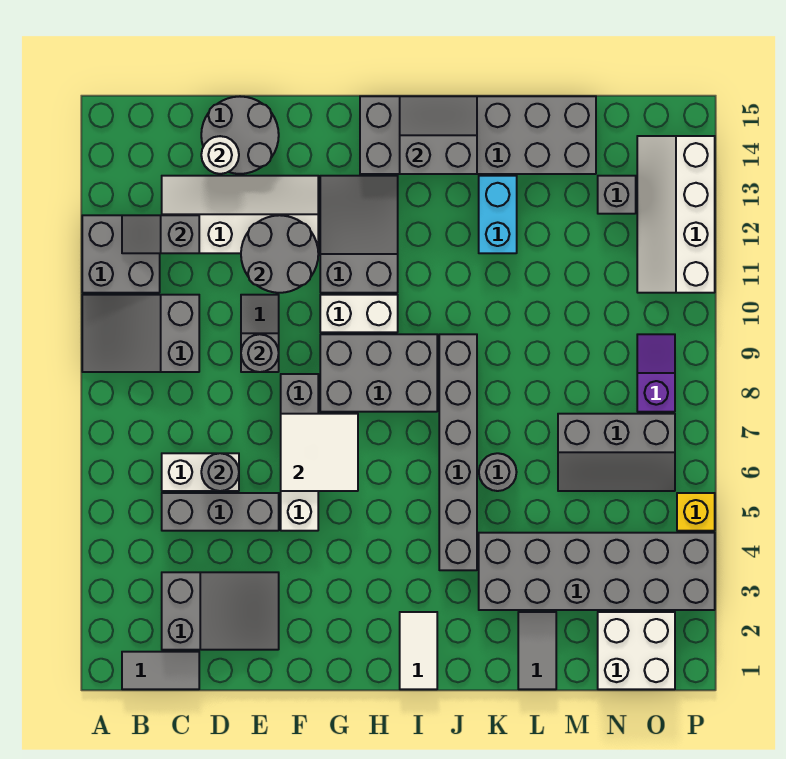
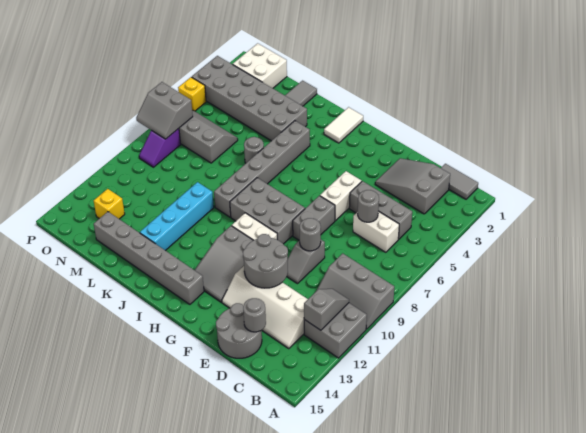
grey slope A9:C10 level 1 top C -> grey slope A9:C10 level 1 top 9
grey slope B12:C12 level 2 top C -> grey slope B11:B12 level 2 top 12
white round brick D14 level 2 -> grey round brick D14 level 2
white tile F6:G7 level 2 -> none
grey brick H14:M15 level 1 -> grey brick H14:M14 level 1
grey slope I14:J15 level 2 top 14 -> grey slope O7:P8 level 2 top 7
cyan brick K12:K13 level 1 -> cyan brick K10:K13 level 1
grey brick N13 level 1 -> yellow brick N13 level 1
white slope O11:P14 level 1 top P -> none

